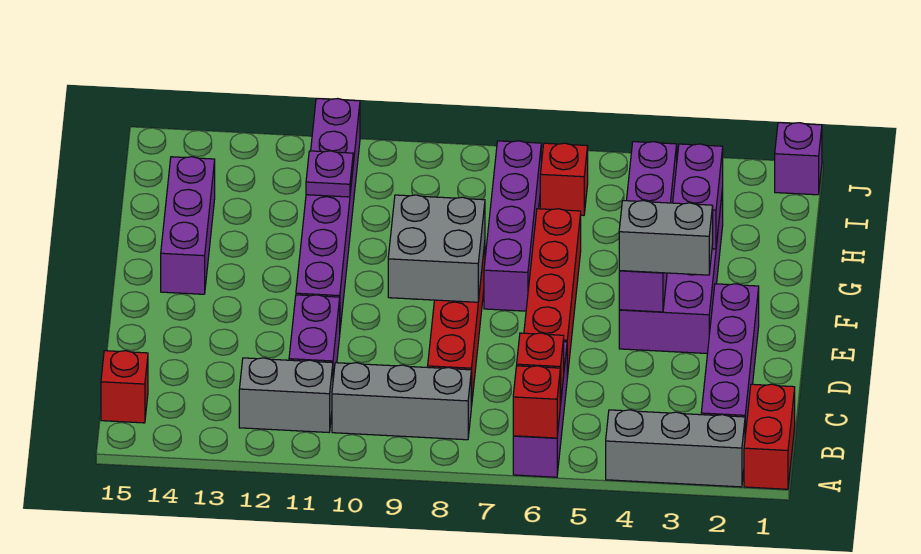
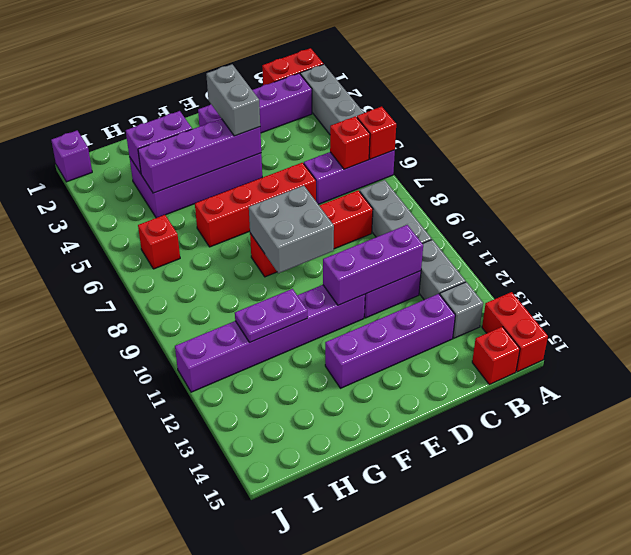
none -> red brick A14:A15 level 1
none -> grey brick B13 level 1
purple brick F7:I7 level 1 -> purple brick C13:F13 level 1
purple brick F14:H14 level 1 -> purple brick C11:E11 level 2
purple plate H11 level 2 -> purple plate G11:H11 level 2

